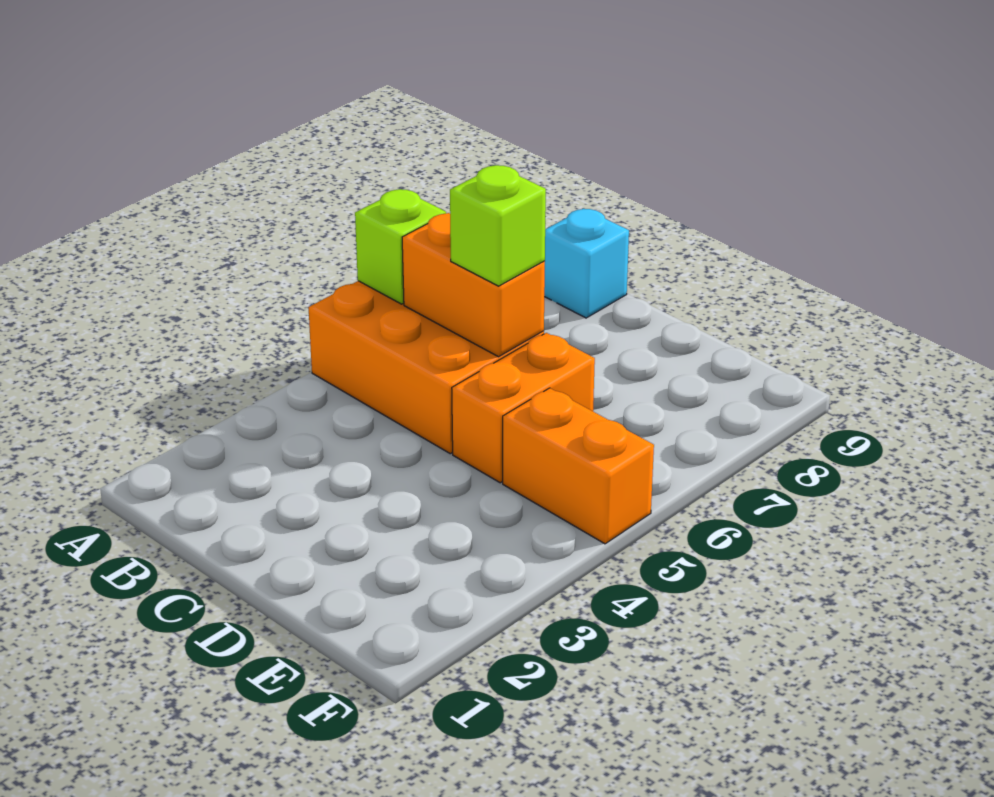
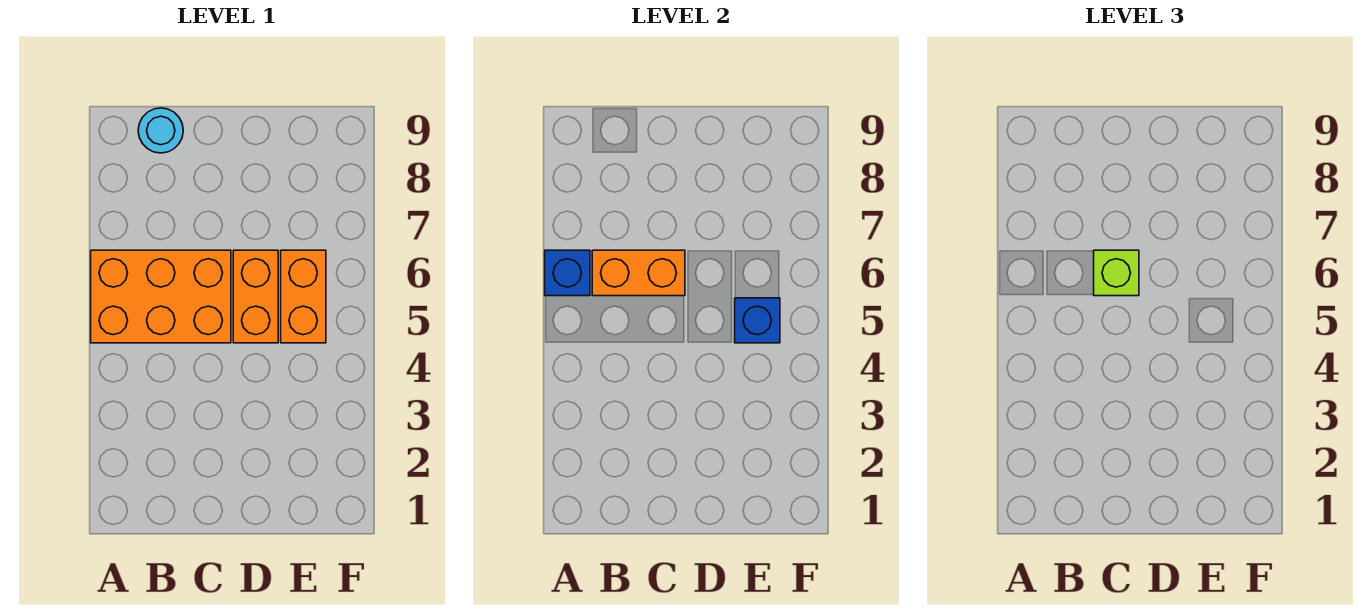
lime brick A6 level 2 -> blue brick A6 level 2
cyan brick B9 level 1 -> cyan round brick B9 level 1
orange brick E5:F5 level 1 -> orange brick E5:E6 level 1
none -> blue brick E5 level 2

